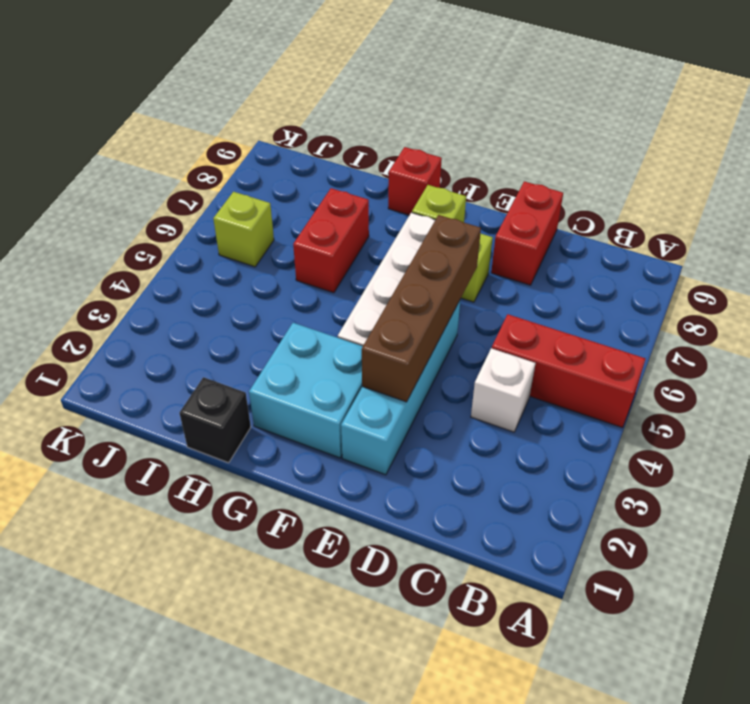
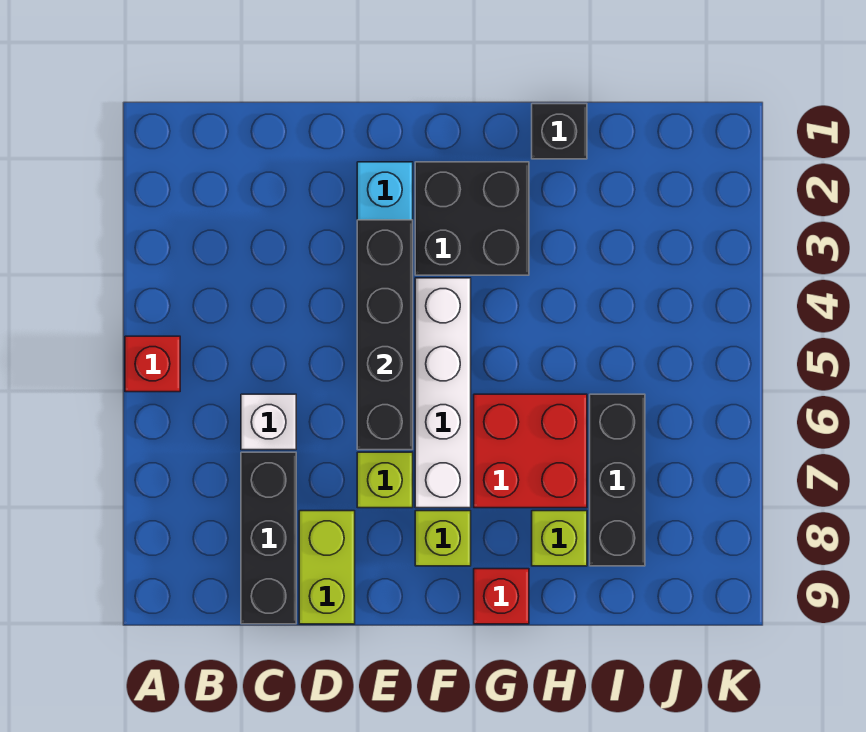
red brick A5:C5 level 1 -> red brick A5 level 1
white brick C4 level 1 -> white brick C6 level 1
none -> black brick C7:C9 level 1
red brick D8:D9 level 1 -> lime brick D8:D9 level 1
brown brick E3:E6 level 2 -> black brick E3:E6 level 2
cyan brick F2:G3 level 1 -> black brick F2:G3 level 1
red brick H6:H7 level 1 -> red brick G6:H7 level 1
none -> black brick I6:I8 level 1
lime brick J6 level 1 -> lime brick H8 level 1

